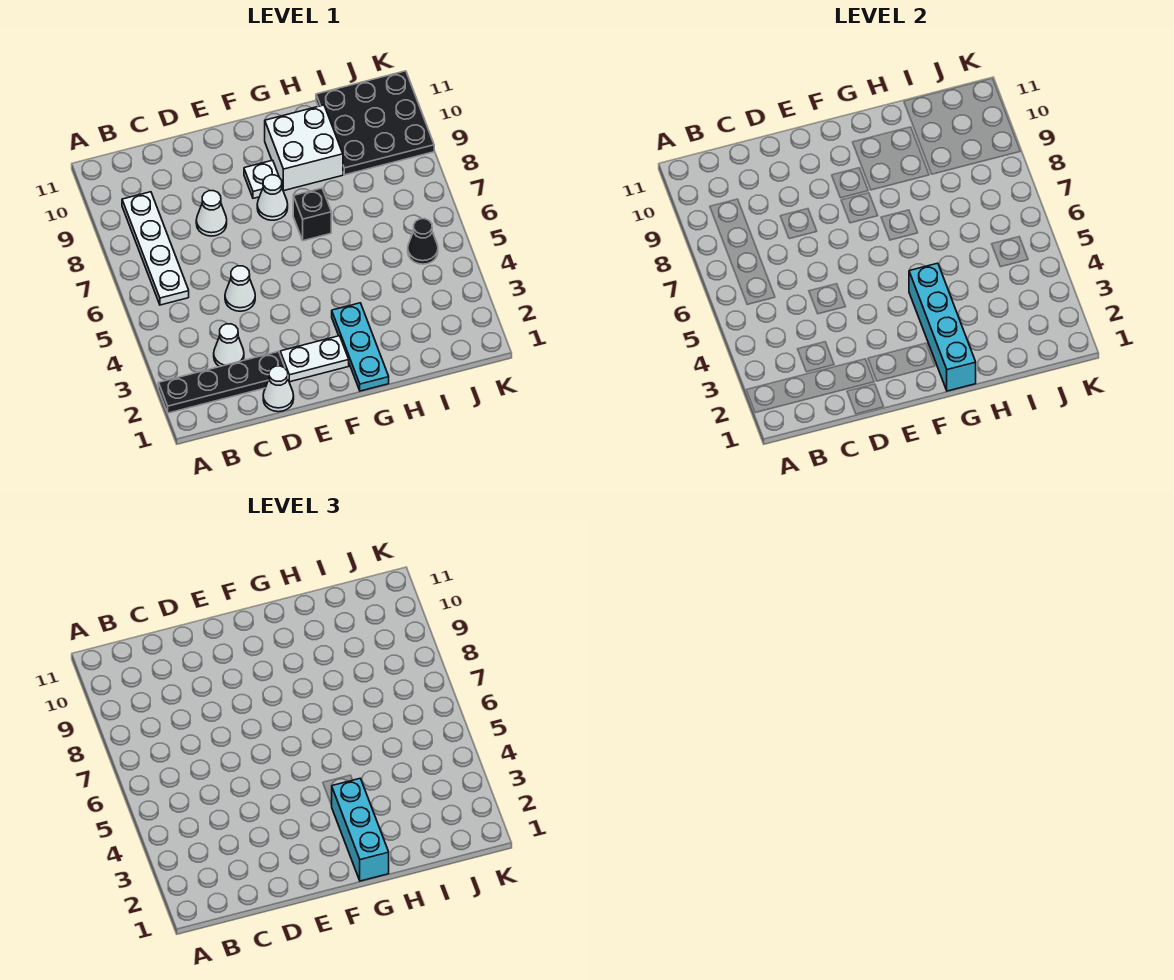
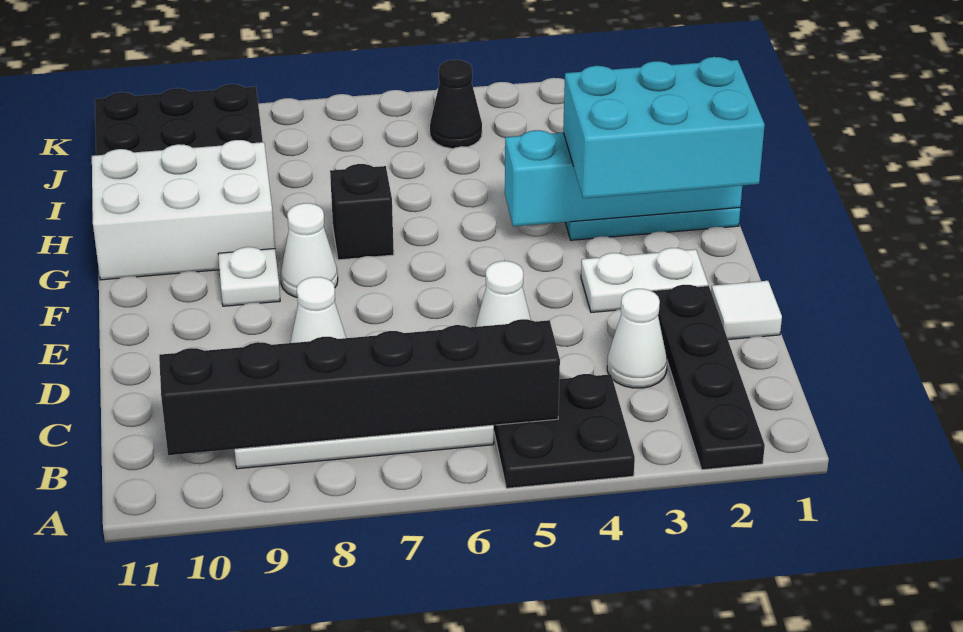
none -> black plate A4:B5 level 1
none -> black brick B5:B10 level 2
white cone D1 level 1 -> white tile D1 level 1
white plate E2:F2 level 1 -> white plate E2:E3 level 1
cyan brick G1:G3 level 3 -> cyan brick F1:G3 level 3
white brick G9:H10 level 1 -> white brick G9:H11 level 1

